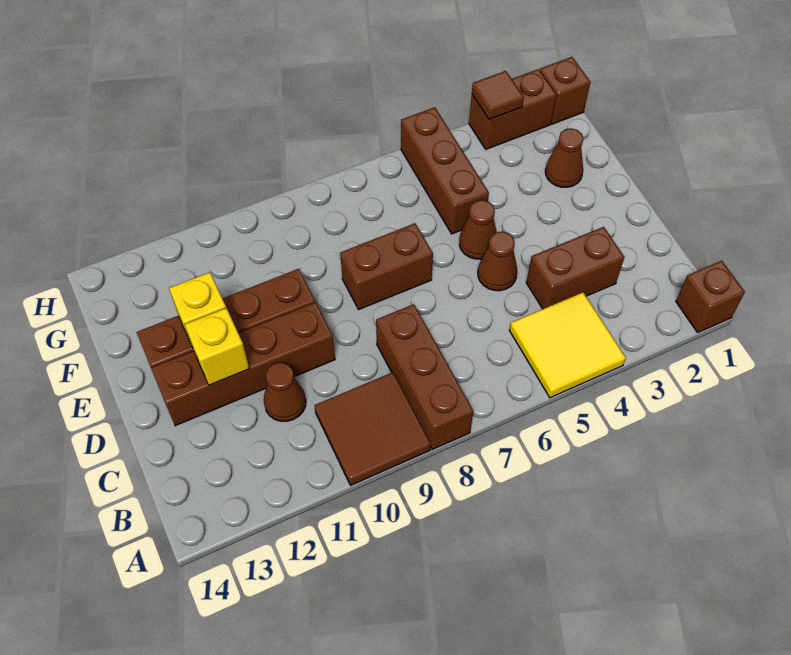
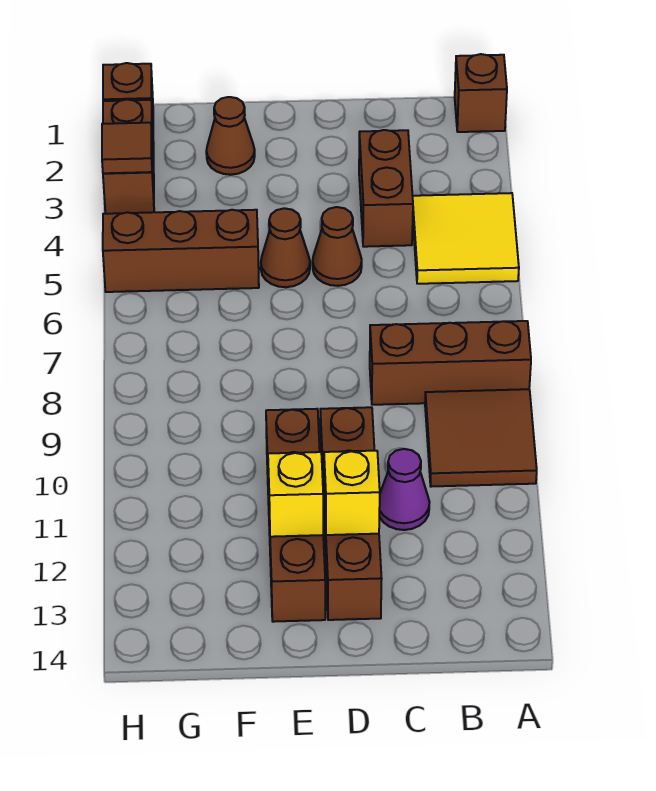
brown cone C11 level 1 -> purple cone C11 level 1
brown brick E7:E8 level 1 -> none

